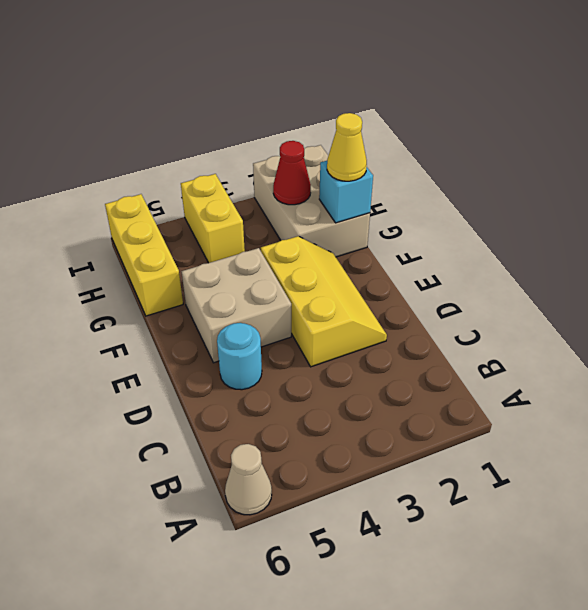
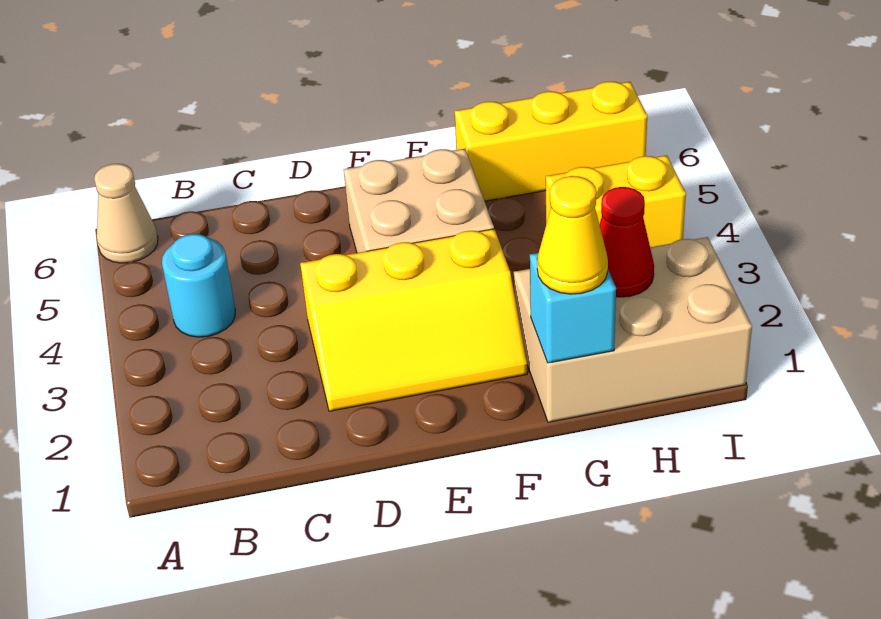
cyan round brick D5 level 1 -> cyan round brick B4 level 1

